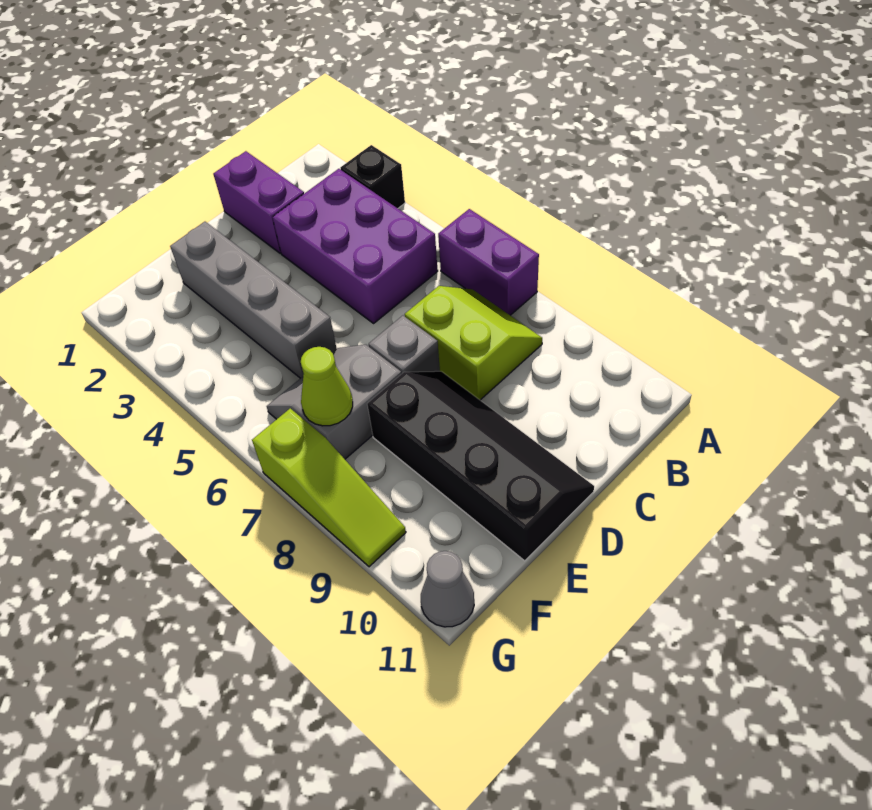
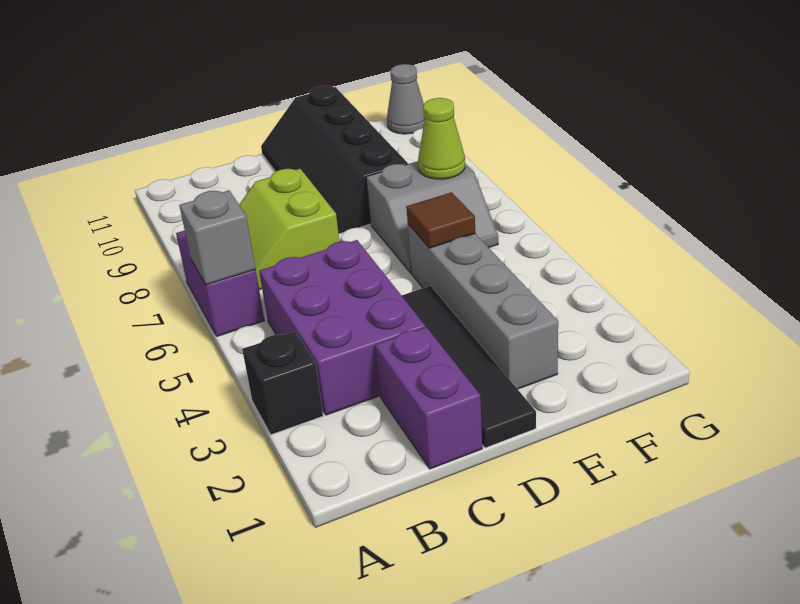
none -> black tile D1:D4 level 1
grey brick D7 level 1 -> grey brick A6 level 2
none -> brown tile E5 level 2
lime slope G7:G9 level 1 top 7 -> none

